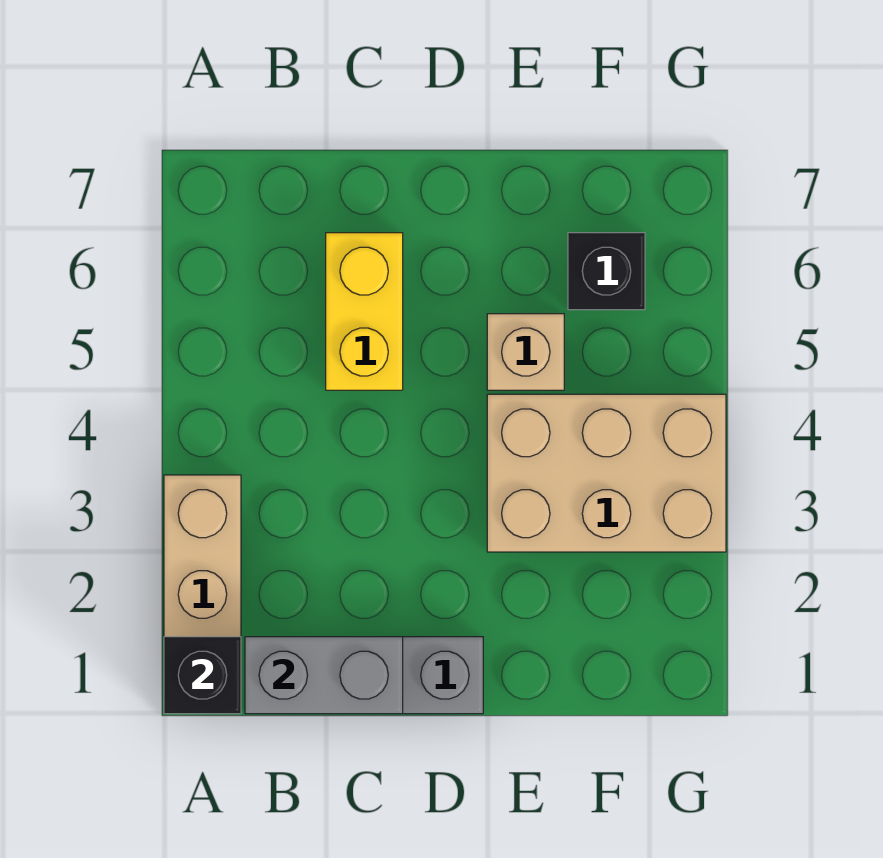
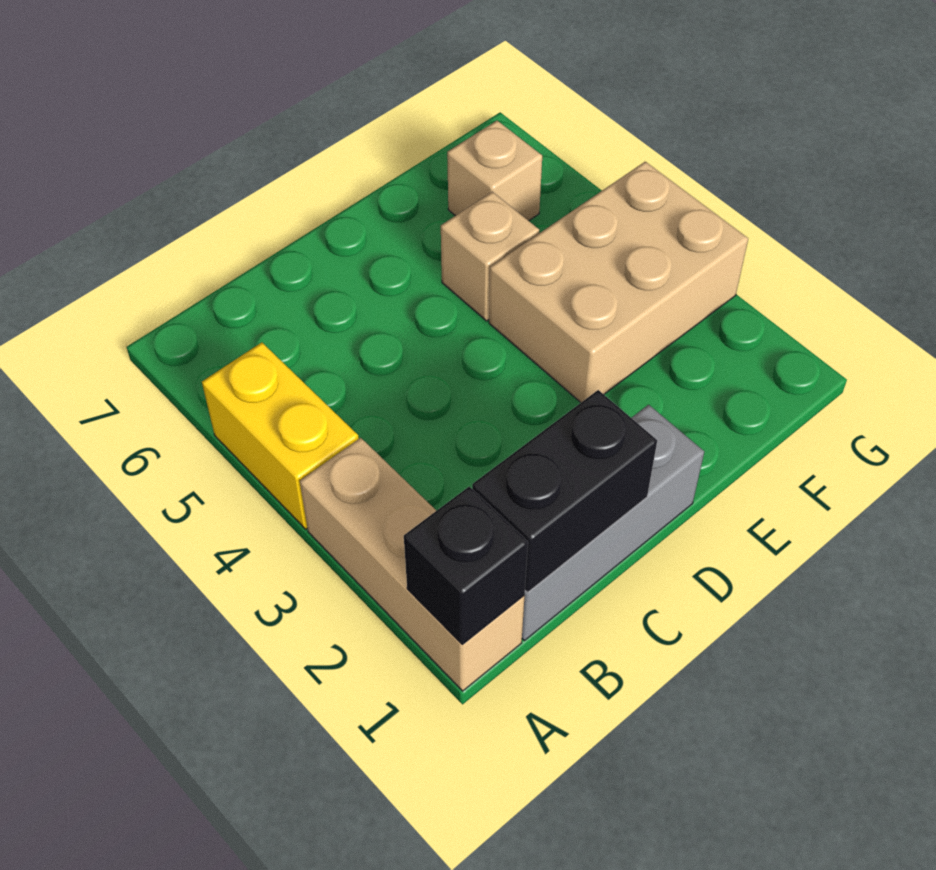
grey brick B1:C1 level 2 -> black brick B1:C1 level 2
yellow brick C5:C6 level 1 -> yellow brick A4:A5 level 1
black brick F6 level 1 -> tan brick F6 level 1

